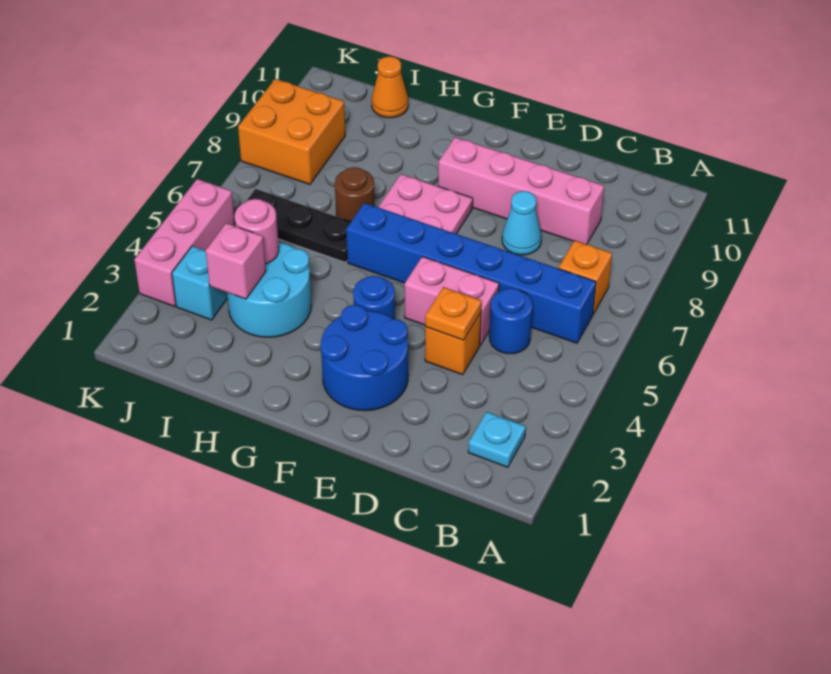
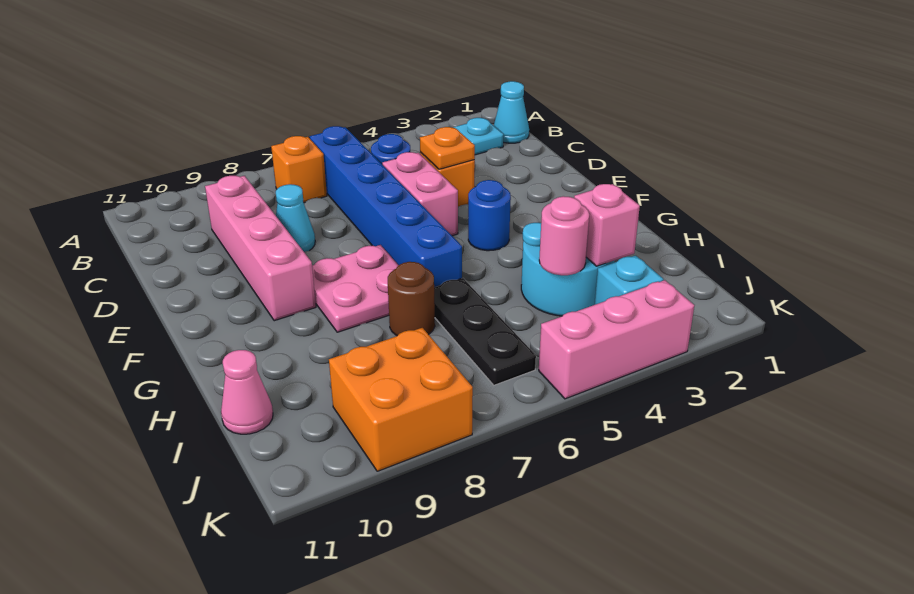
none -> cyan cone B1 level 1
blue round brick E2:F3 level 1 -> none
orange cone I11 level 1 -> pink cone I11 level 1

